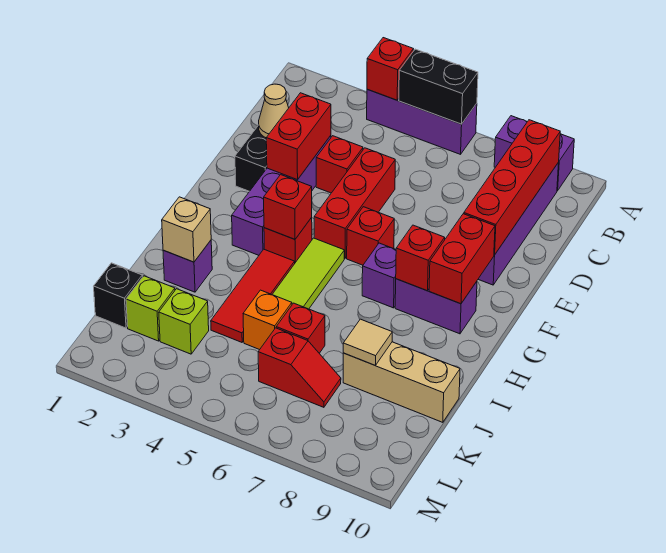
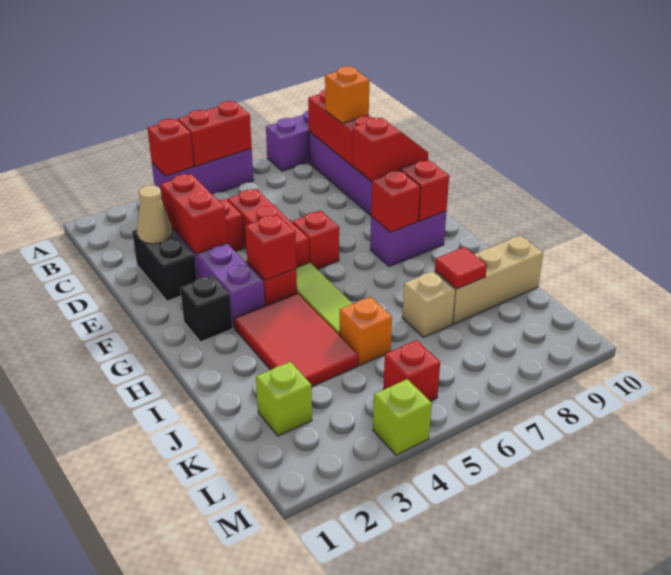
black brick A5:A6 level 2 -> red brick A5:A6 level 2
none -> orange brick C9 level 3
purple brick G7 level 1 -> none
red tile H4:J4 level 1 -> red tile H3:J4 level 1
purple brick I2 level 1 -> none
tan brick I2 level 2 -> tan brick J7 level 1
red brick J6 level 1 -> red brick L5 level 1
tan tile J8 level 2 -> red tile J8 level 2
black brick K1 level 1 -> black brick G2 level 1
lime brick K3 level 1 -> lime brick M4 level 1
red slope K6:K7 level 1 top 6 -> red slope F8:F9 level 3 top 8

